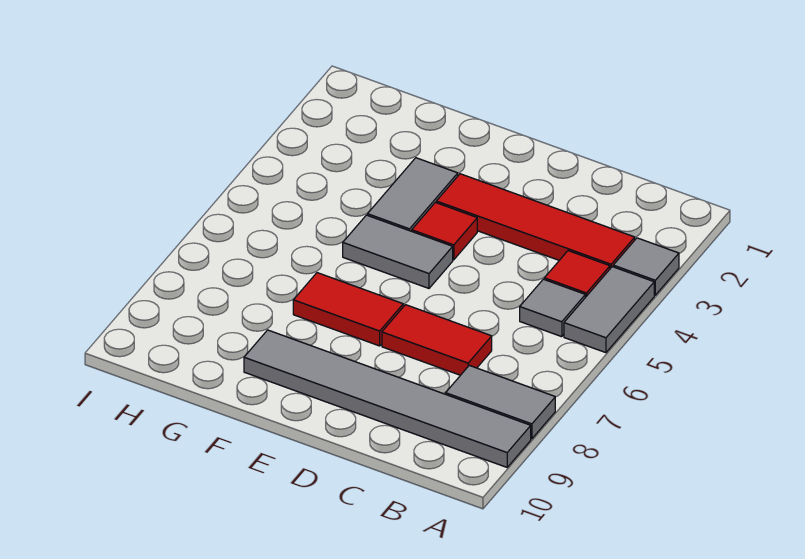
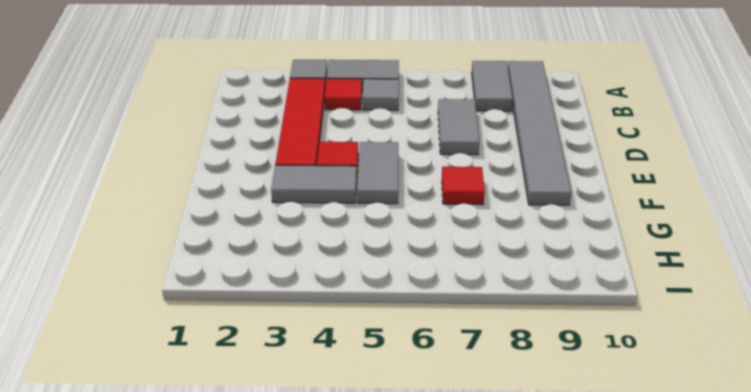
red tile C7:D7 level 1 -> grey tile C7:D7 level 1
red tile E7:F7 level 1 -> red tile F7 level 1

